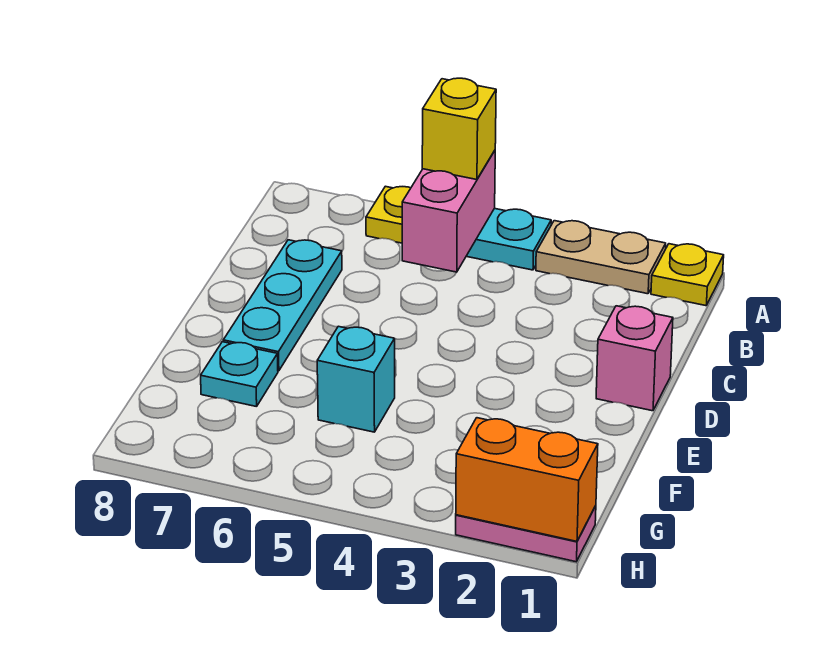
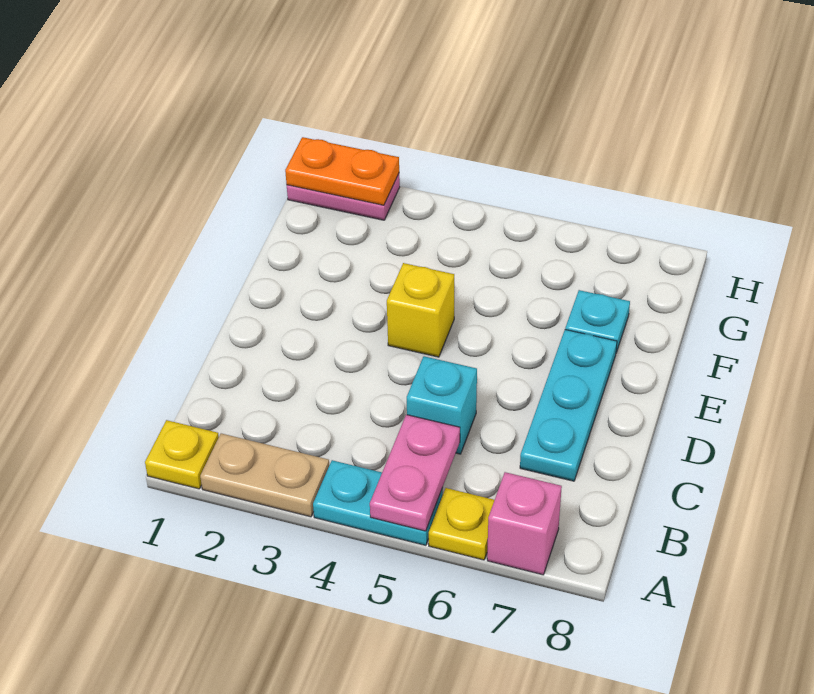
pink brick A5:B5 level 2 -> pink plate A5:B5 level 2
yellow brick A5 level 3 -> yellow brick E4 level 1
pink brick D1 level 1 -> pink brick A7 level 1
cyan brick F5 level 1 -> cyan brick C5 level 1
orange brick H1:H2 level 2 -> orange plate H1:H2 level 2

